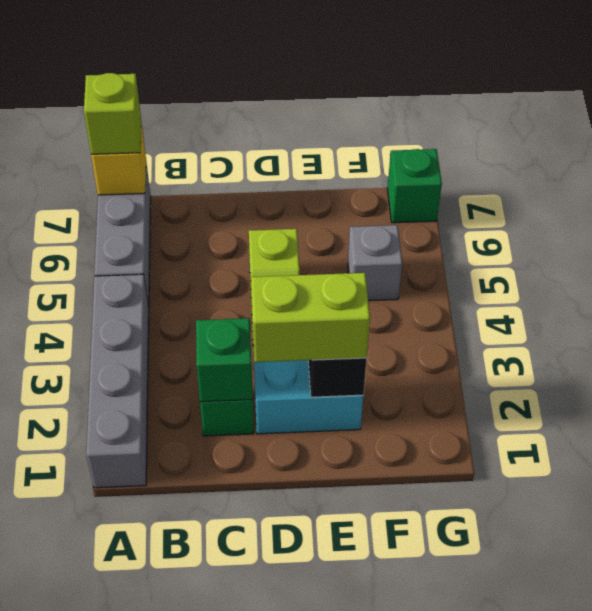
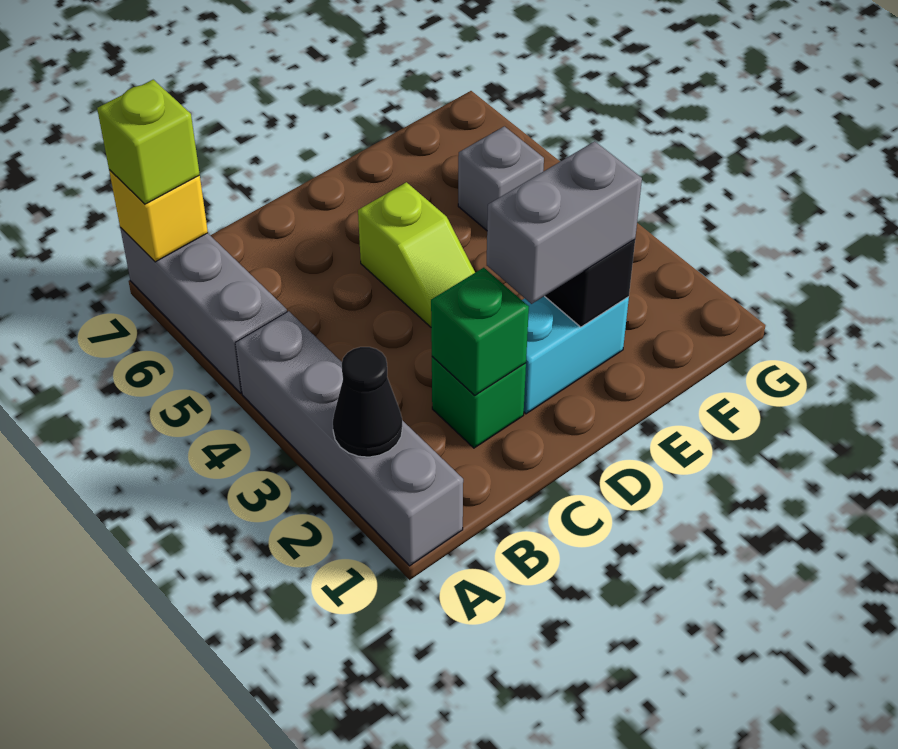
none -> black cone A2 level 2
lime brick D2:E2 level 3 -> grey brick D2:E2 level 3
green brick G7 level 1 -> none

